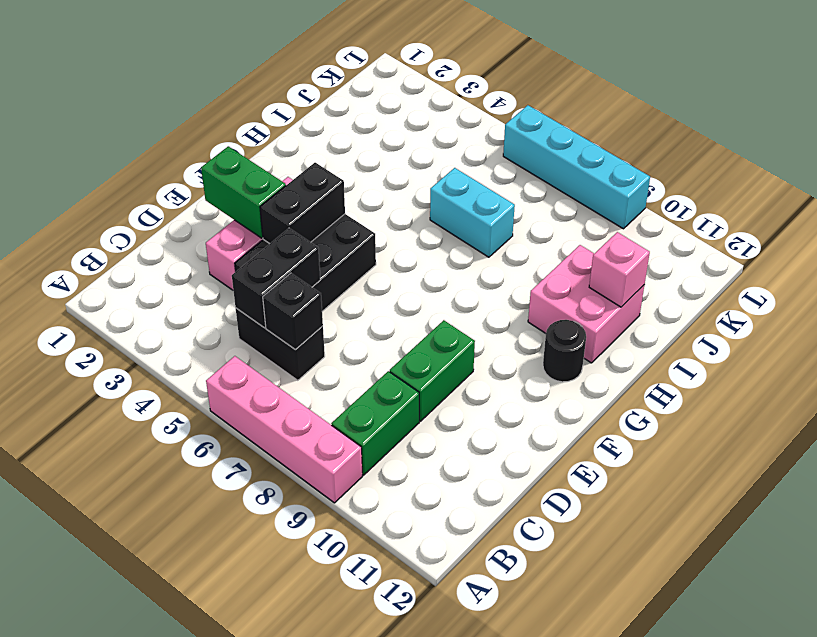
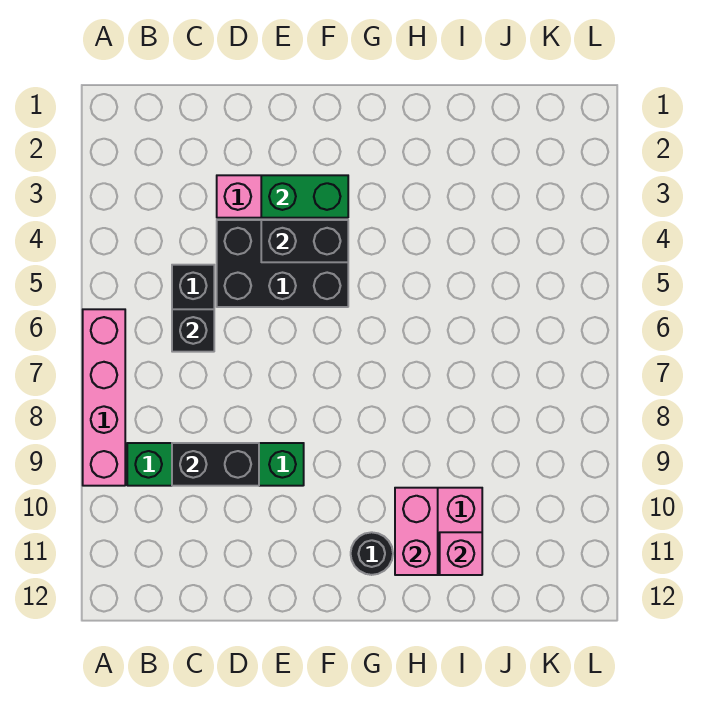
black brick C5:D5 level 2 -> black brick C9:D9 level 2
green brick E2:E3 level 2 -> green brick E3:F3 level 2
none -> pink brick H10:H11 level 2
cyan brick I6:I7 level 1 -> none
cyan brick L6:L9 level 1 -> none

